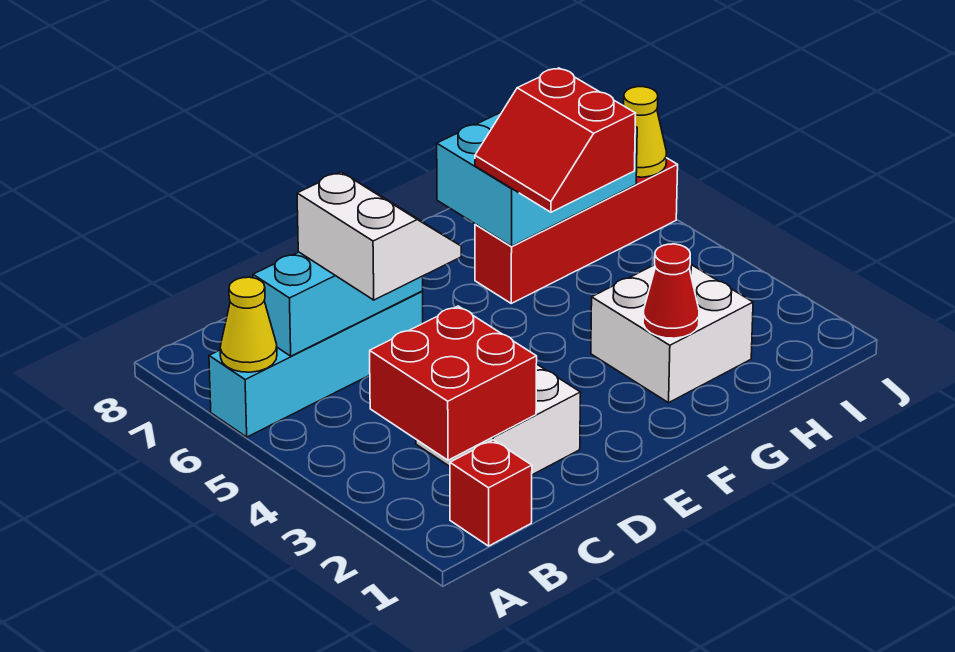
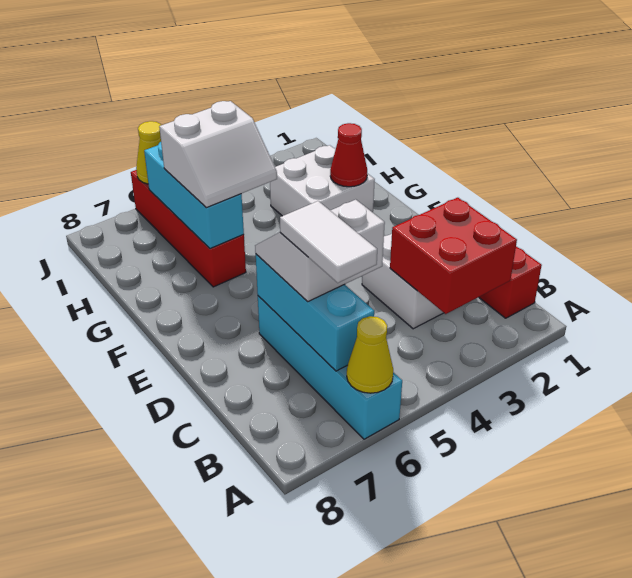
none -> white tile B6:C6 level 4
red slope G5:H6 level 3 top H -> white slope G5:H6 level 3 top H
cyan brick G6:I7 level 2 -> cyan brick G6:I6 level 2

